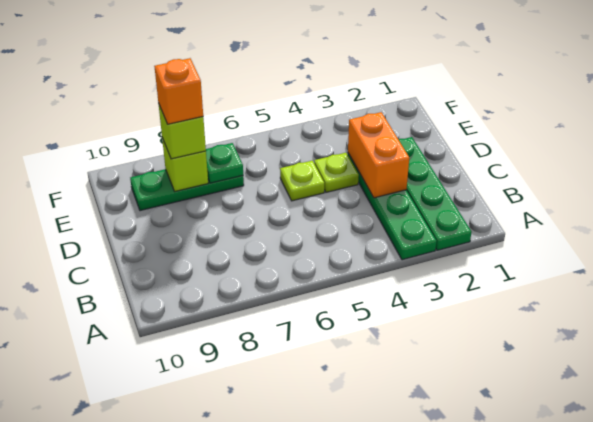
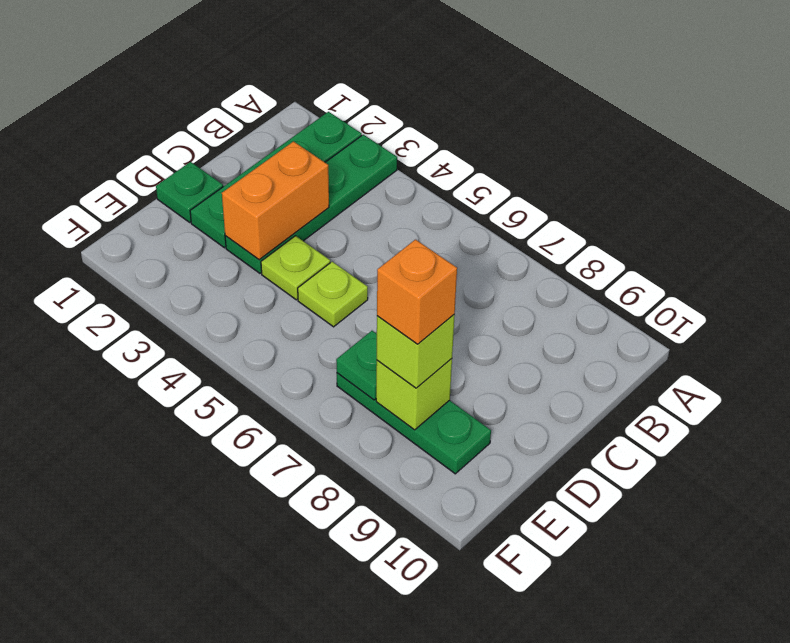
none -> green plate D1 level 1

